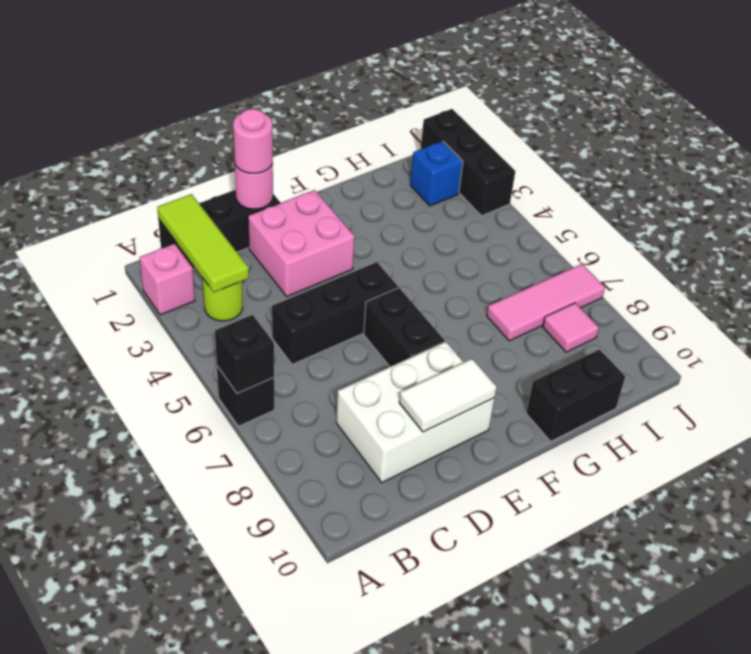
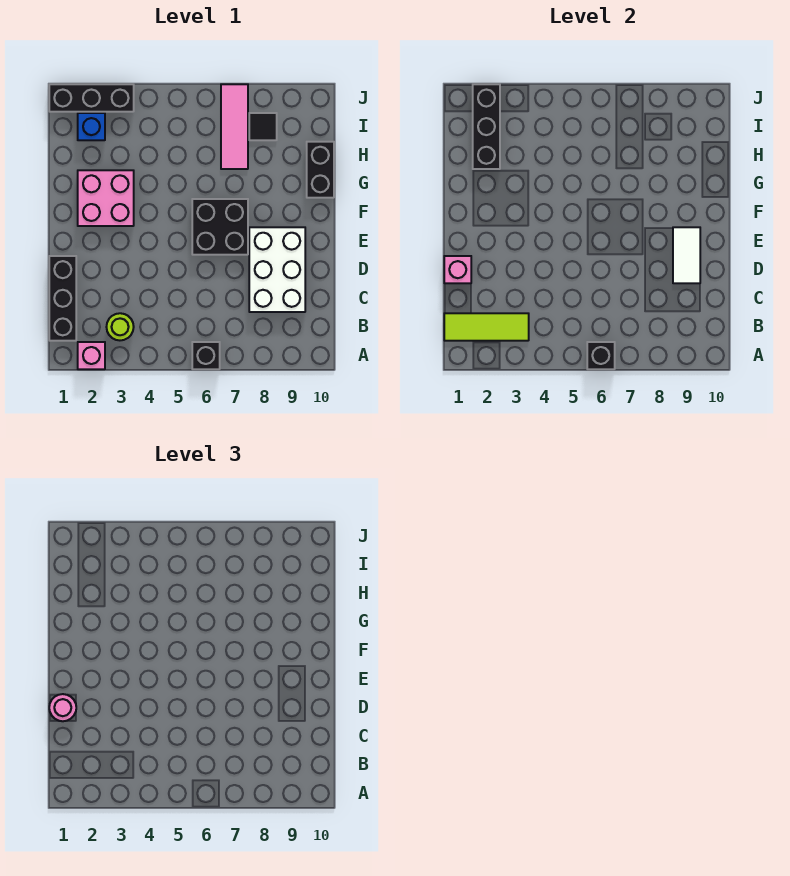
black brick C5:E5 level 1 -> black brick H2:J2 level 2
pink round brick D1 level 2 -> pink brick D1 level 2
pink brick D2:E3 level 1 -> pink brick F2:G3 level 1
black brick E6:E7 level 1 -> black brick E6:F7 level 1
pink tile I8 level 1 -> black tile I8 level 1

